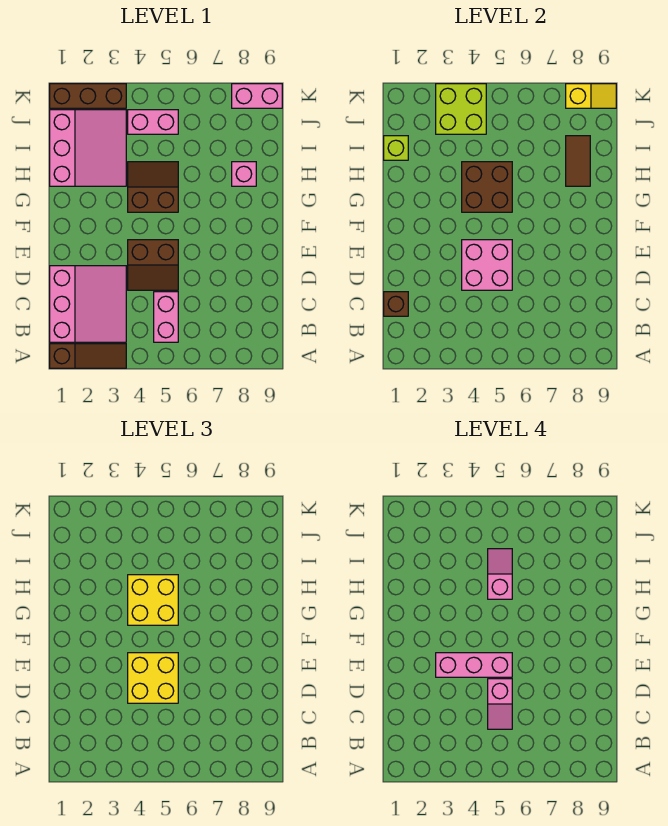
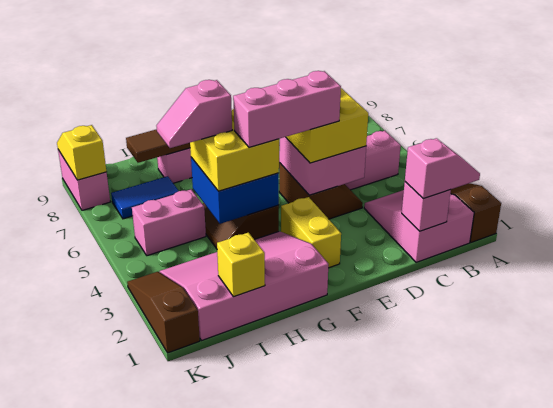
pink slope B1:D3 level 1 top 1 -> pink slope B1:C3 level 1 top 1
brown brick C1 level 2 -> pink brick C1 level 2
pink slope C5:D5 level 4 top D -> pink slope B1:C1 level 3 top C
pink brick E3:E5 level 4 -> pink brick E4:G4 level 4
none -> yellow brick F2:F3 level 1
brown brick G4:H5 level 2 -> blue brick G4:H5 level 2
pink slope H1:J3 level 1 top 1 -> pink slope G1:J3 level 1 top 1
lime brick I1 level 2 -> yellow brick I1 level 2
none -> blue tile I7:J7 level 1
lime brick J3:K4 level 2 -> none
pink brick J4:J5 level 1 -> pink brick I5:J5 level 1
brown brick K1:K3 level 1 -> brown slope K1:K3 level 1 top 1

